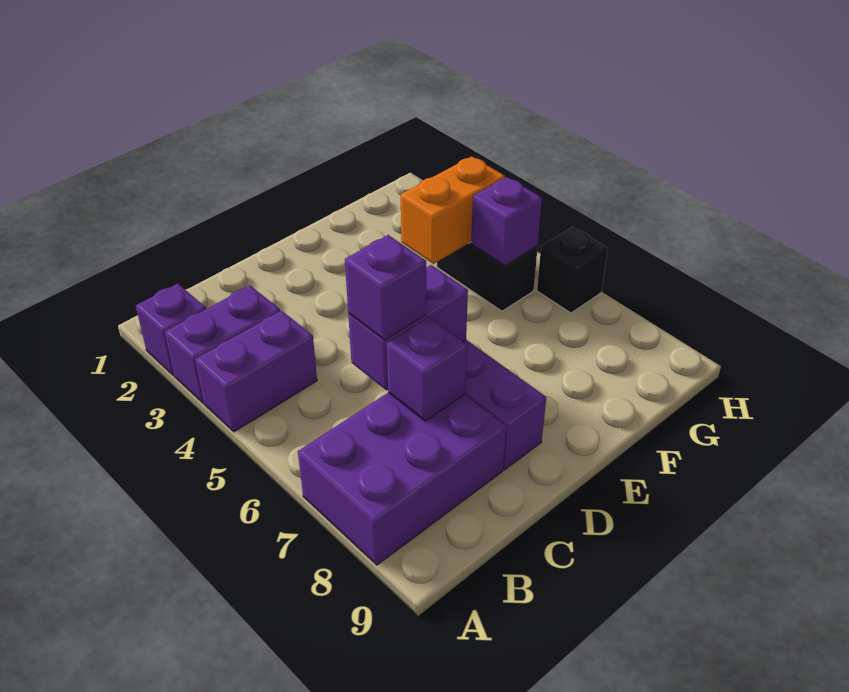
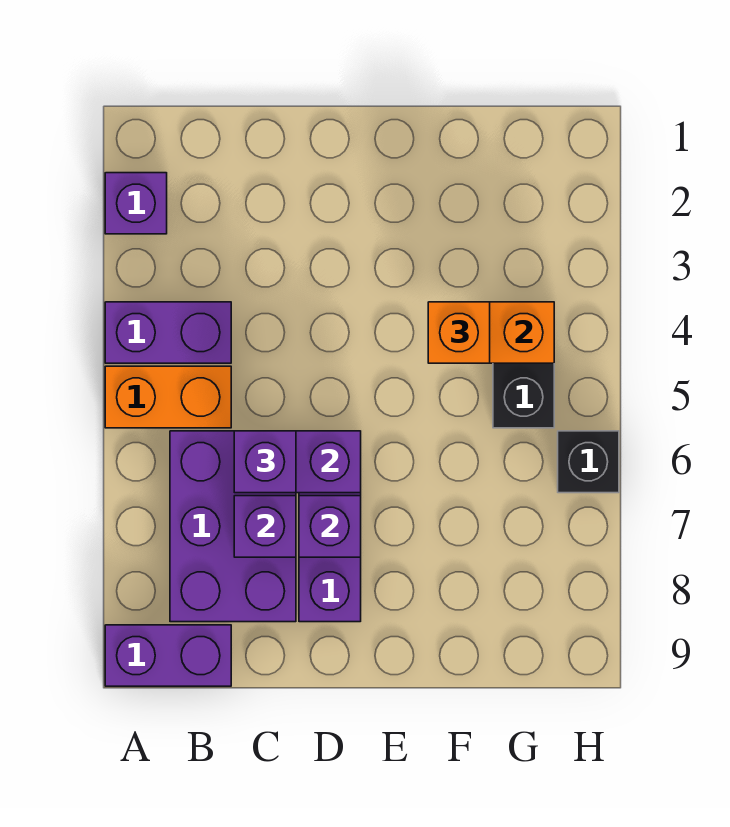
purple brick A3:B3 level 1 -> purple brick A9:B9 level 1
none -> orange brick A5:B5 level 1
purple brick A7:C8 level 1 -> purple brick B6:C8 level 1
none -> orange brick F4 level 3
purple brick G5 level 2 -> purple brick D7 level 2

